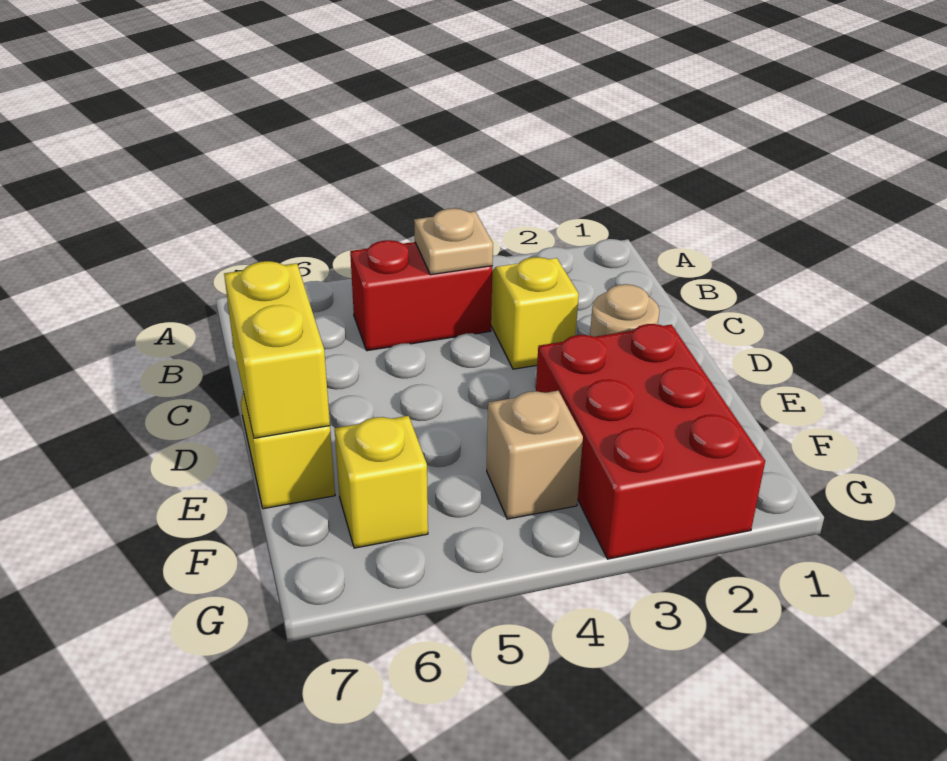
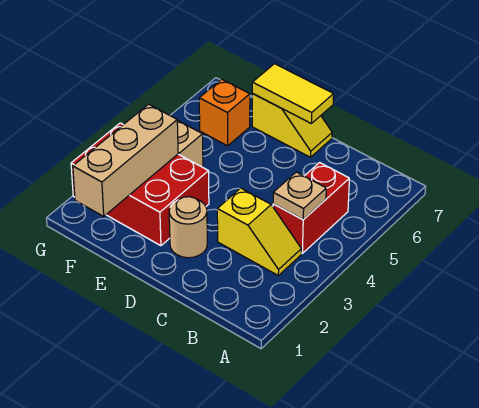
yellow brick D7:E7 level 2 -> yellow tile D7:E7 level 2
none -> tan brick F1:F3 level 2
yellow brick F6 level 1 -> orange brick F6 level 1

